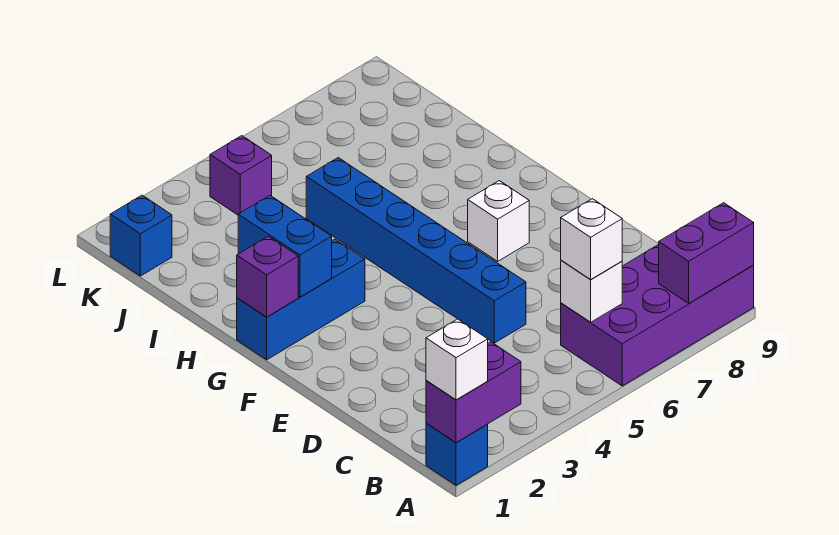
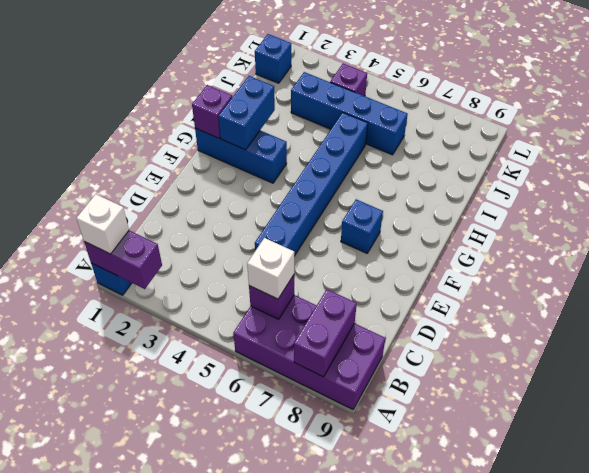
purple brick A8:A9 level 2 -> purple brick A8:B8 level 2
white brick B6 level 2 -> purple brick B6 level 2
white brick F7 level 1 -> blue brick F7 level 1
none -> blue brick J3:J6 level 1

